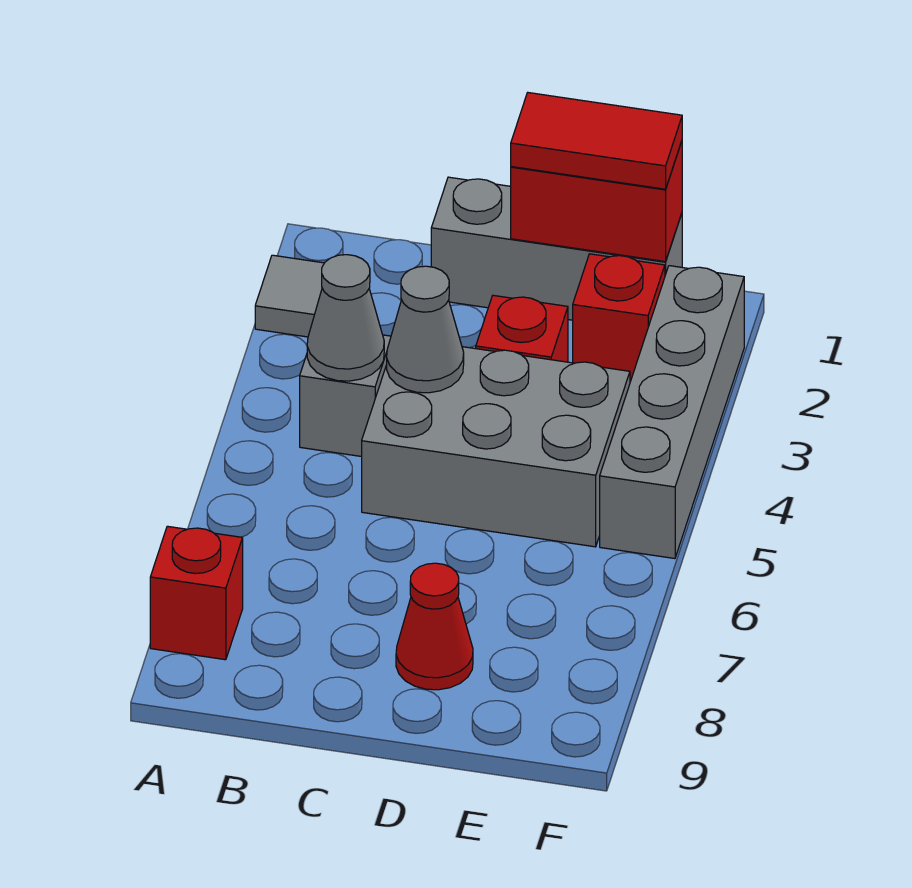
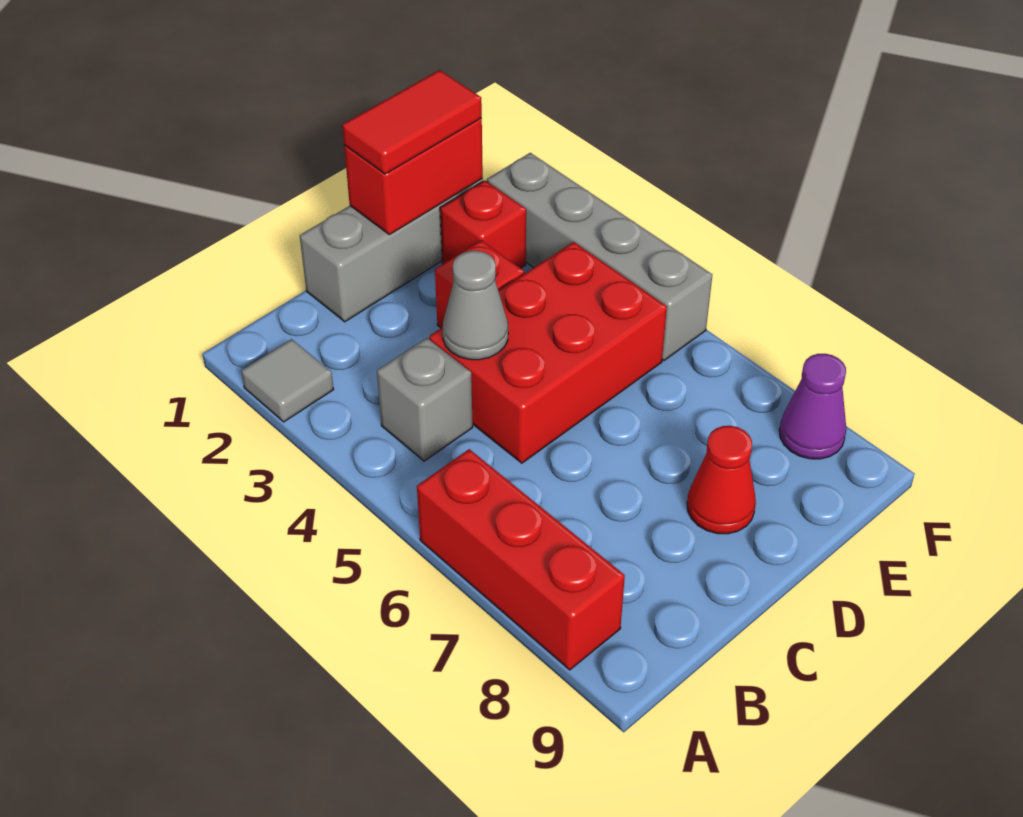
red brick A8 level 1 -> red brick A6:A8 level 1
grey cone B4 level 2 -> none
grey brick C4:E5 level 1 -> red brick C4:E5 level 1
none -> purple cone F8 level 1

